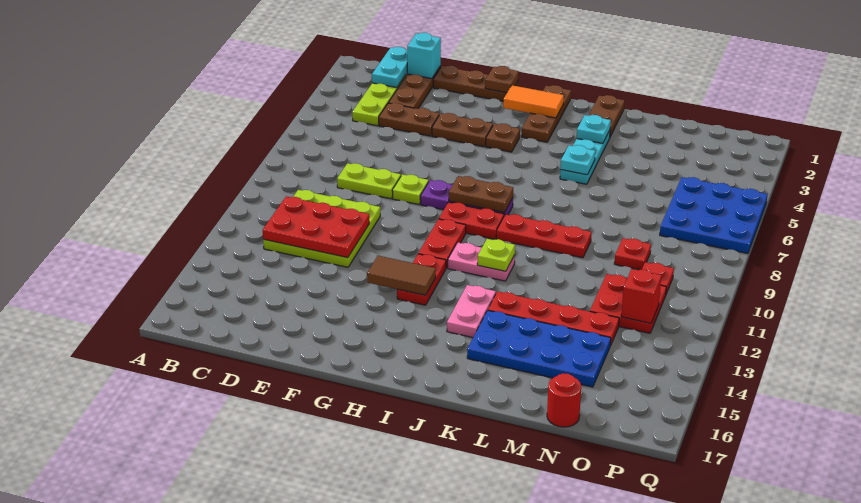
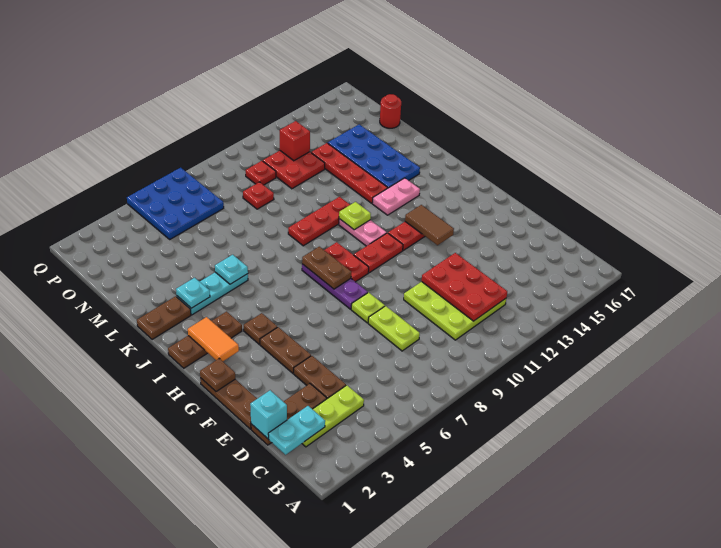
red plate J9:L9 level 1 -> red plate K9:K11 level 1

